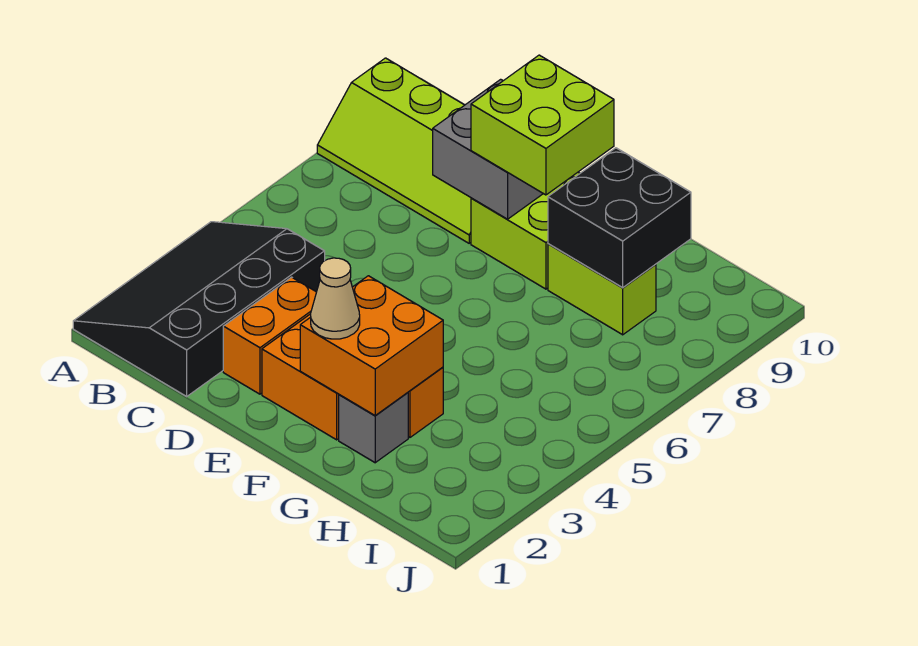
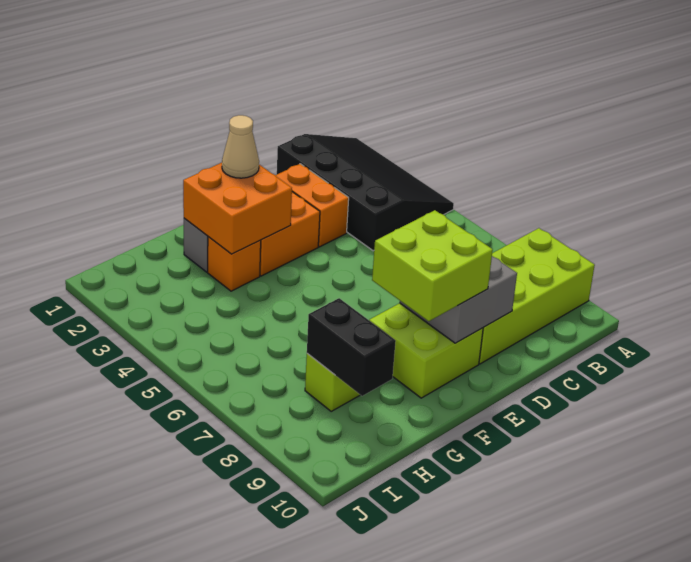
lime slope A8:D9 level 1 top 9 -> lime brick A8:D9 level 1
black brick G8:H9 level 2 -> black brick H8:H9 level 2

